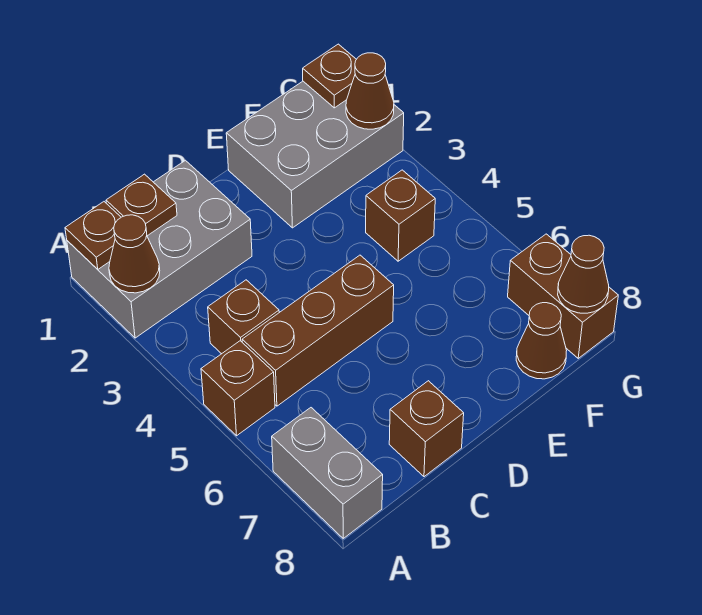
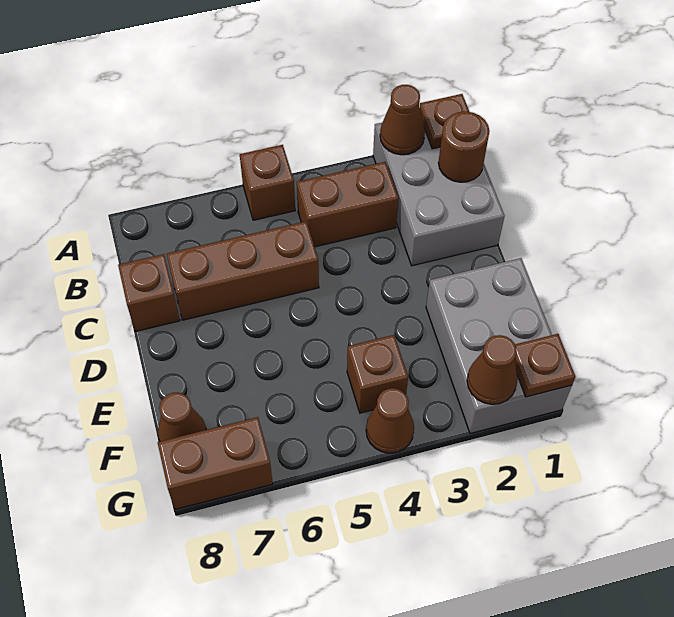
grey brick A7:A8 level 1 -> none
brown plate B1 level 2 -> brown round brick B1 level 2
brown brick B4 level 1 -> brown brick B3:B4 level 1
brown brick B5:D5 level 1 -> brown brick C5:C7 level 1
brown cone G8 level 2 -> brown cone G4 level 1

